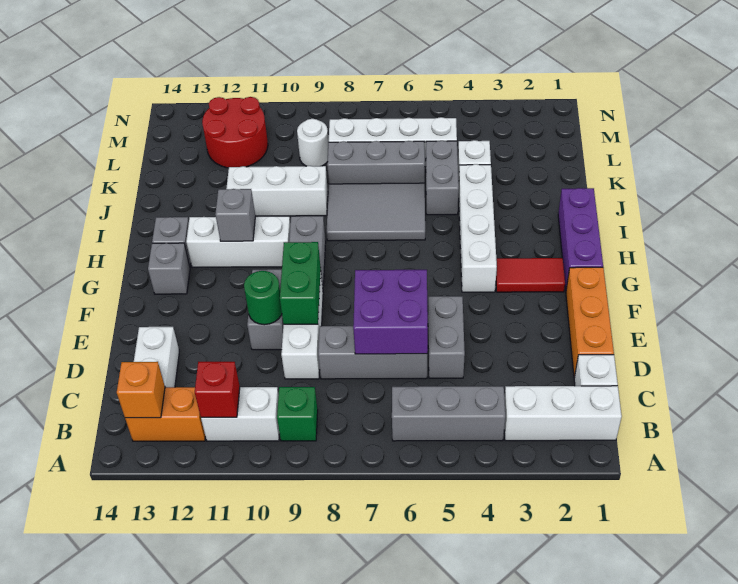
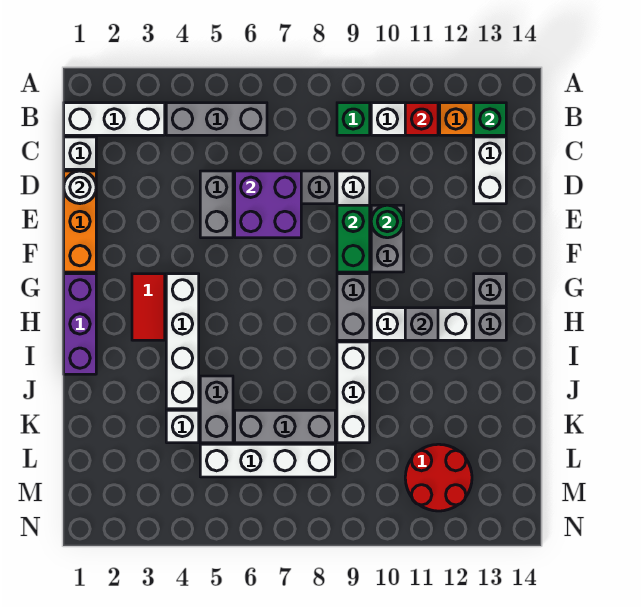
orange brick B13 level 2 -> green brick B13 level 2
red tile G2:G3 level 1 -> red tile G3:H3 level 1
grey tile I6:J8 level 1 -> none
white brick J9:J11 level 1 -> white brick I9:K9 level 1
white round brick L9 level 1 -> white round brick D1 level 2

